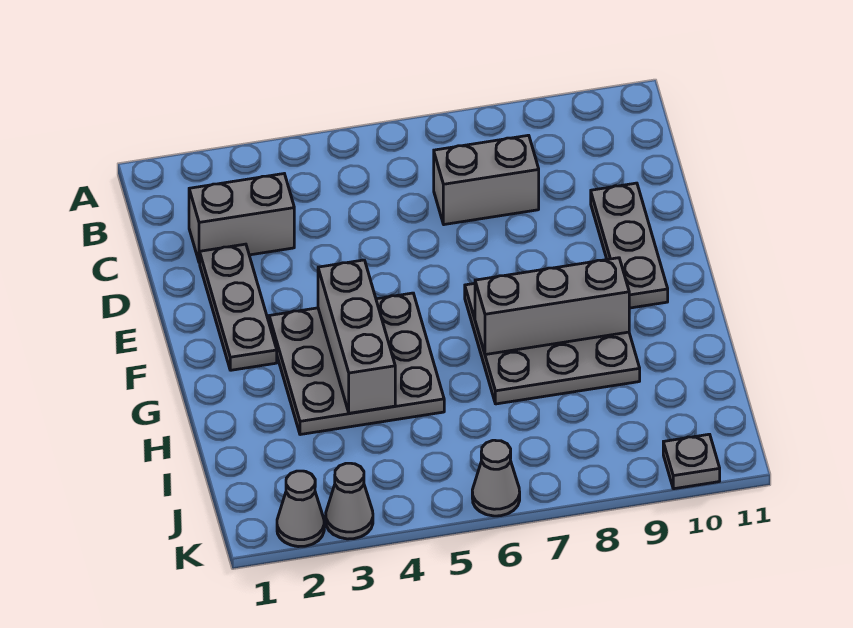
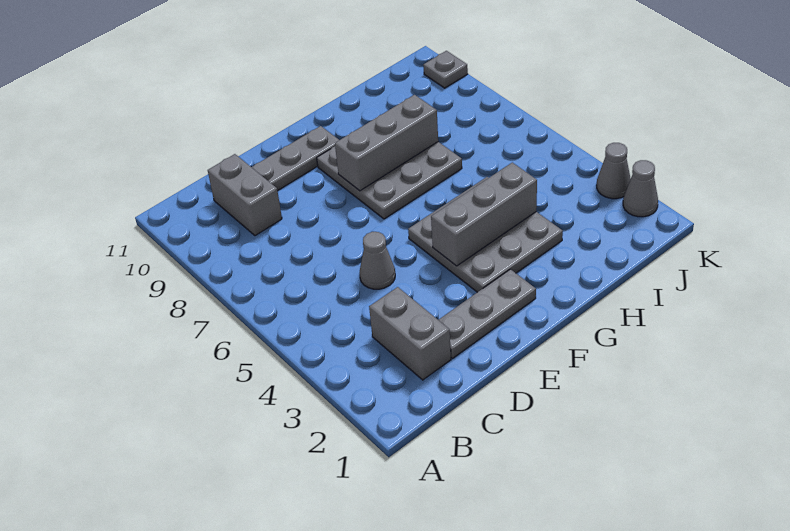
grey brick C7:C8 level 1 -> grey brick C9:C10 level 1
grey brick G7:G9 level 2 -> grey brick F8:H8 level 2
grey cone K6 level 1 -> grey cone D5 level 1

